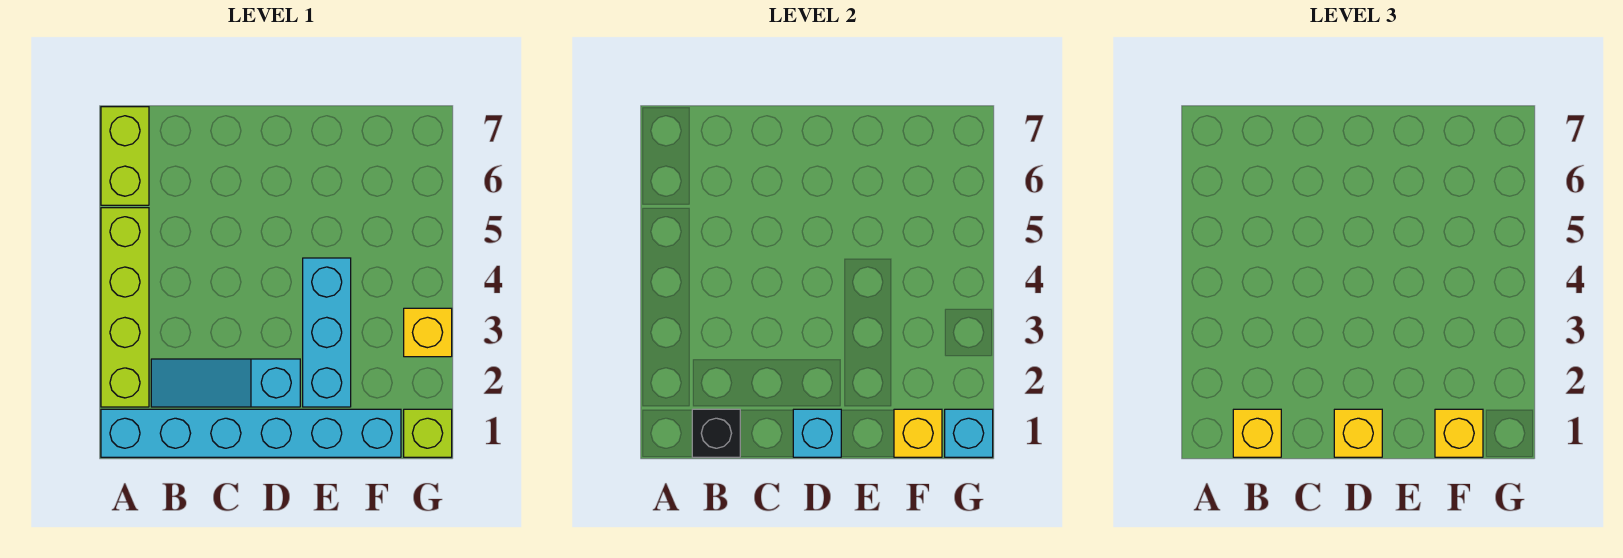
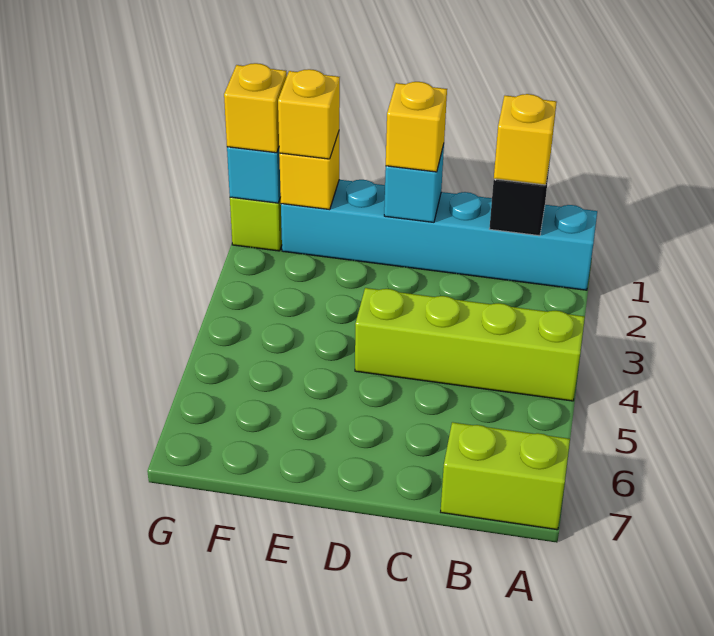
lime brick A2:A5 level 1 -> lime brick A4:D4 level 1
lime brick A6:A7 level 1 -> lime brick A7:B7 level 1
cyan slope B2:D2 level 1 top D -> none
cyan brick E2:E4 level 1 -> none
yellow brick G3 level 1 -> yellow brick G1 level 3

